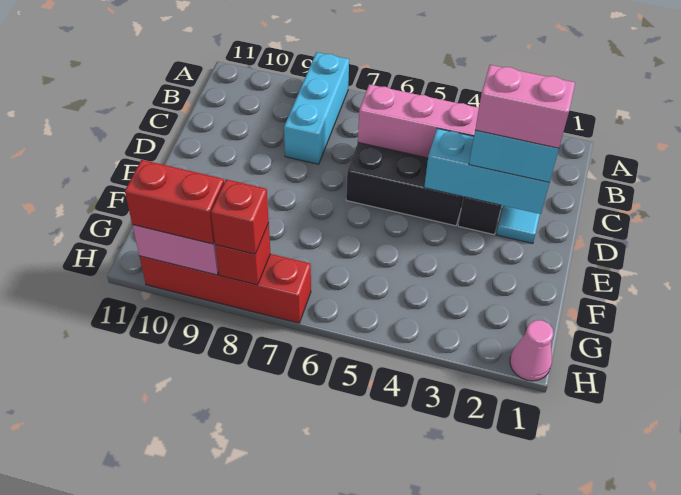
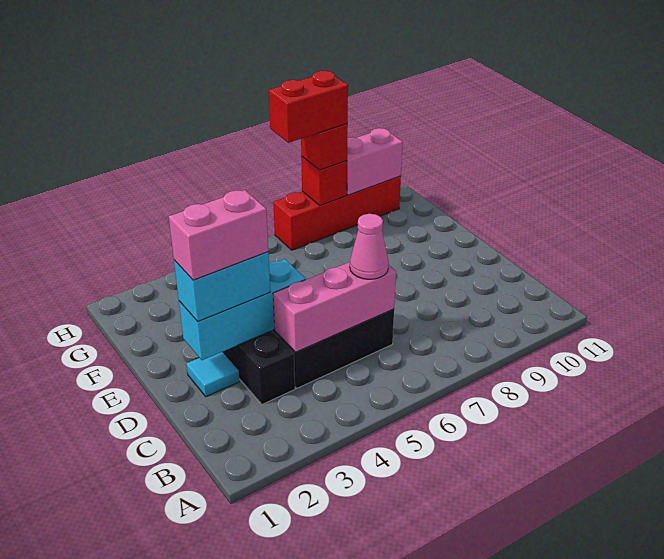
cyan brick A8:C8 level 1 -> none
pink cone H1 level 1 -> pink cone C6 level 3
red brick H9:H10 level 3 -> red brick H7:H8 level 4

